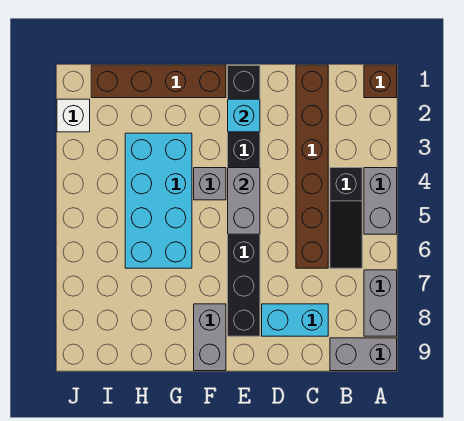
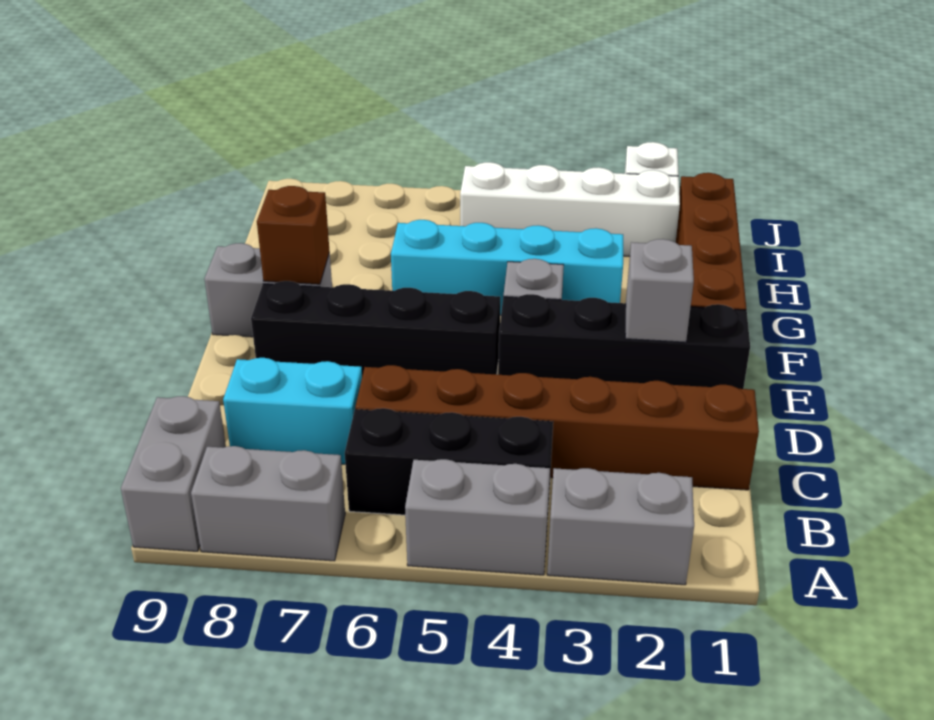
brown brick A1 level 1 -> brown brick F8 level 2
black slope B4:B6 level 1 top 4 -> black brick B4:B6 level 1
cyan brick C8:D8 level 1 -> cyan brick C7:C8 level 1
cyan brick E2 level 2 -> grey brick E2 level 2
grey brick E4:E5 level 2 -> grey brick A2:A3 level 1
cyan brick G3:H6 level 1 -> cyan brick G3:G6 level 1
none -> white brick I2:I5 level 1

